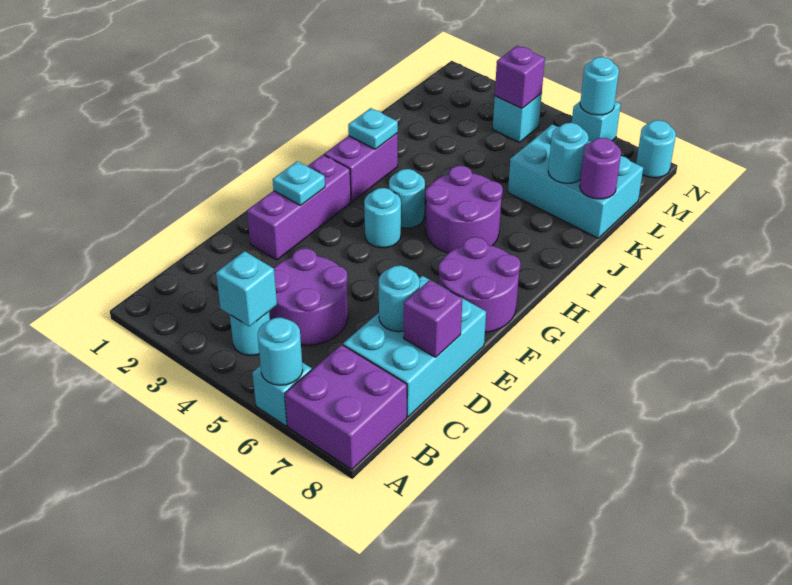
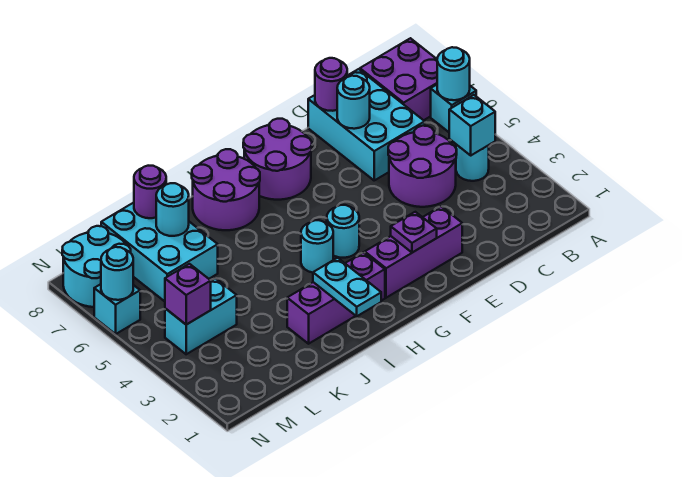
cyan brick C7:E8 level 1 -> cyan brick C6:D8 level 1
purple brick D8 level 2 -> purple round brick D8 level 2
cyan plate F2 level 2 -> purple plate F2 level 2
purple brick H2:I2 level 1 -> purple brick H2:J2 level 1
purple round brick H5:I6 level 1 -> purple round brick H7:I8 level 1
cyan plate I2 level 2 -> cyan plate I1:I2 level 2
cyan brick M4 level 1 -> cyan brick L4:M4 level 1
cyan round brick N8 level 1 -> cyan round brick M7:N8 level 1

